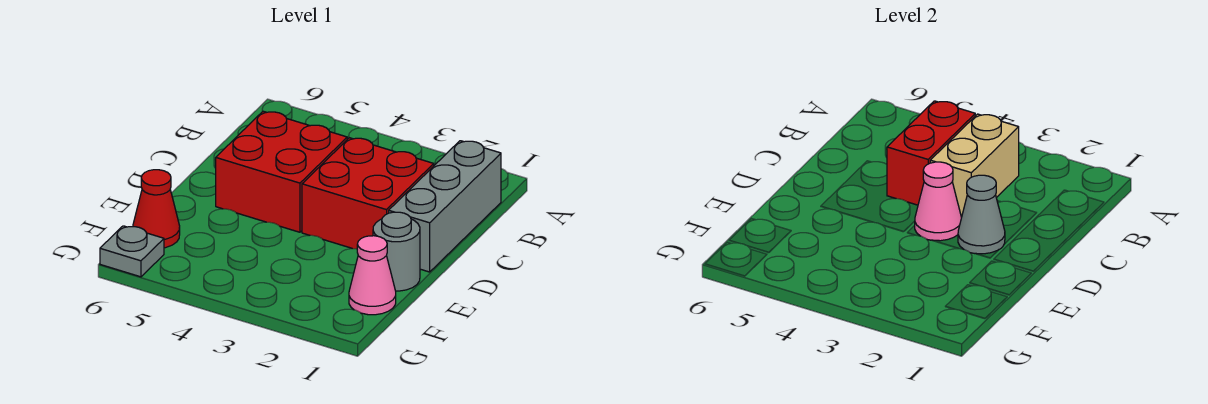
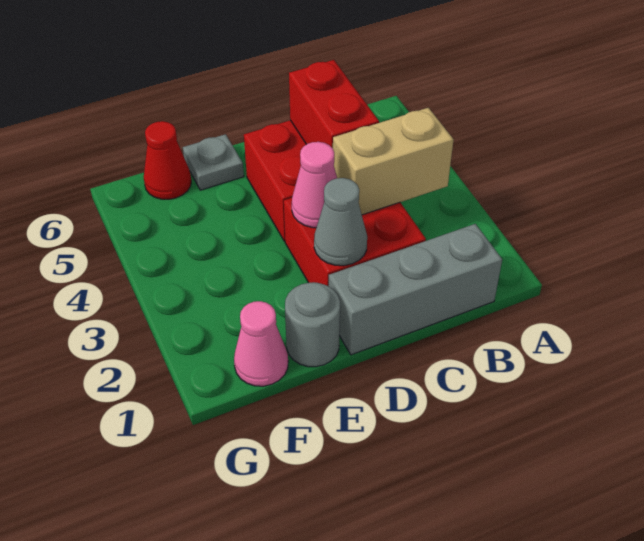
red brick B4:C4 level 2 -> red brick C4:C5 level 2
grey plate G6 level 1 -> grey plate E6 level 1

